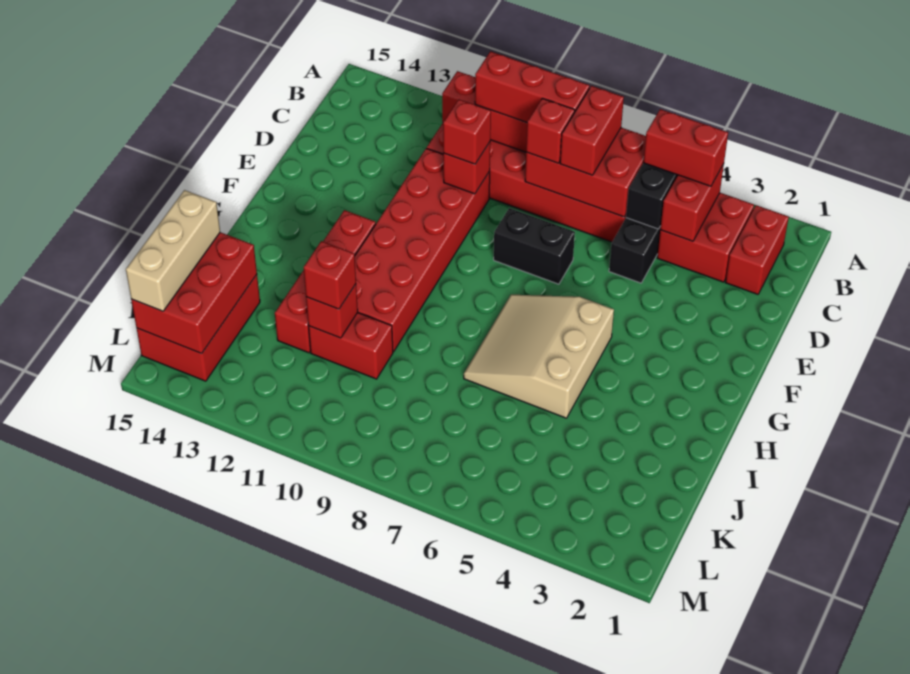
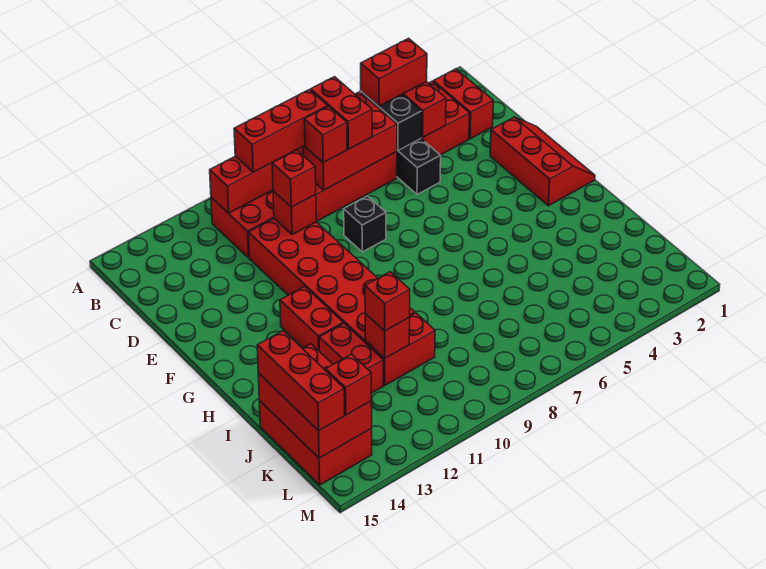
none -> red slope E1:G2 level 1 top 2
black brick E7:E8 level 1 -> black brick E8 level 1
tan slope G5:I7 level 1 top 5 -> none
tan brick J15:L15 level 3 -> red brick J15:L15 level 3
none -> red brick L14 level 3

